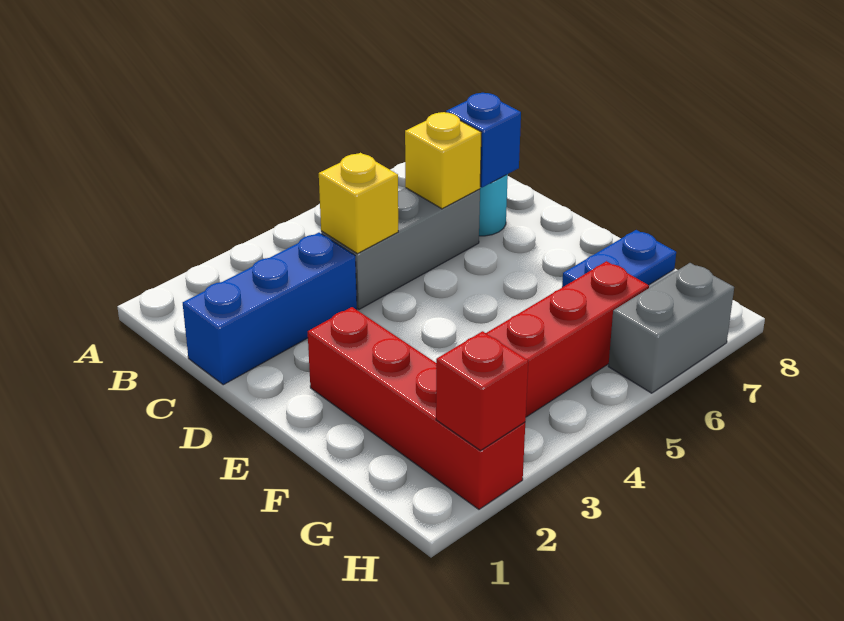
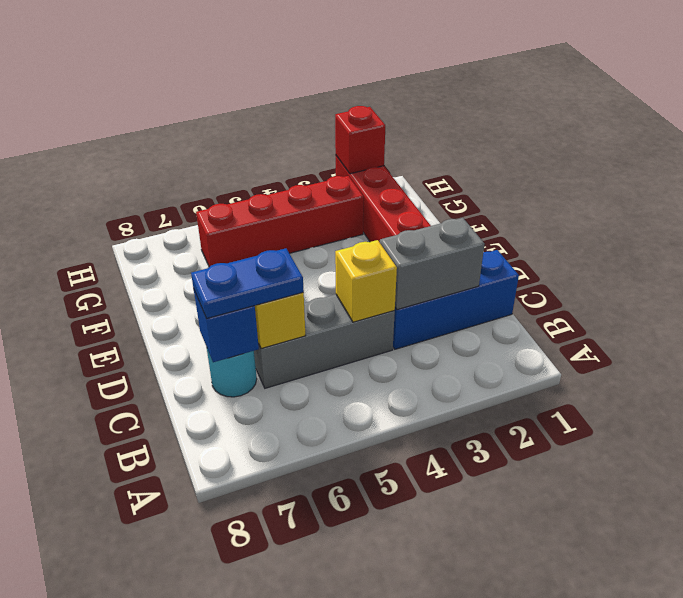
blue plate F7:F8 level 1 -> blue plate C6:C7 level 3
grey brick H6:H7 level 1 -> grey brick C2:C3 level 2

